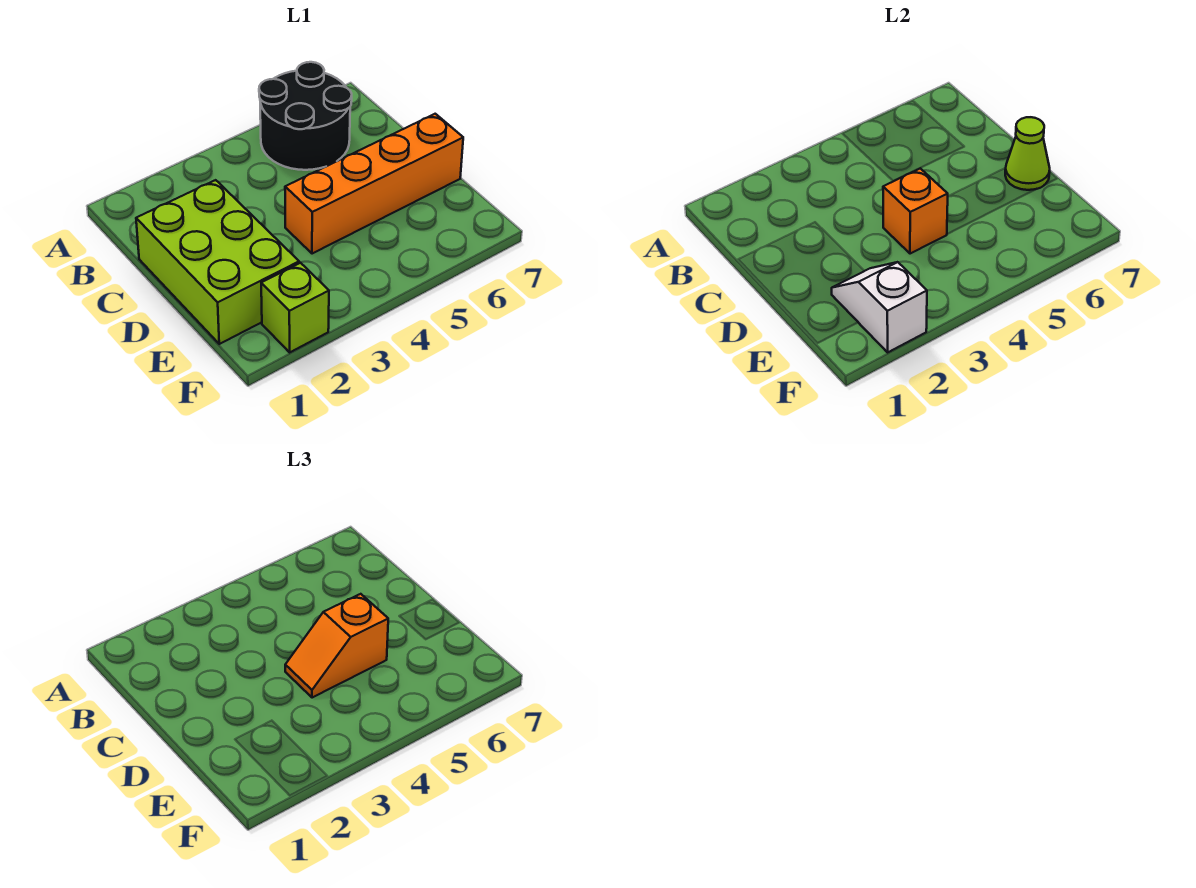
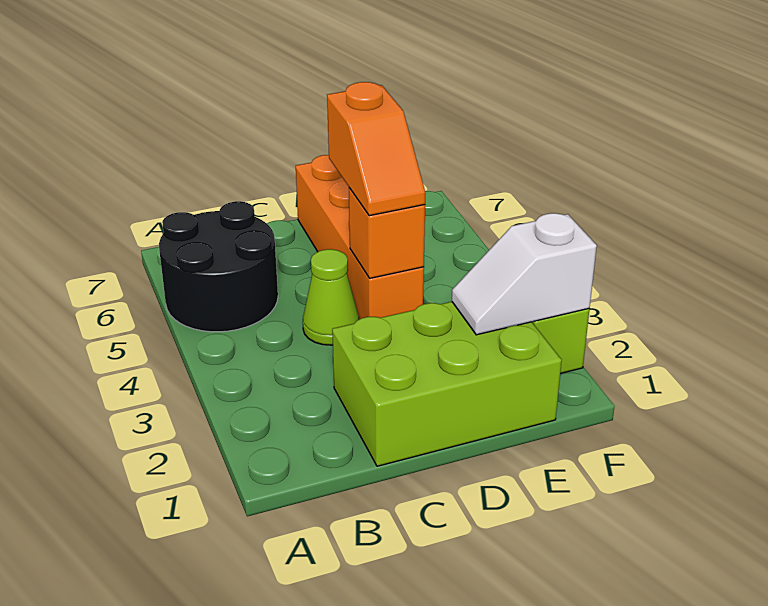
lime cone D7 level 2 -> lime cone C4 level 1

